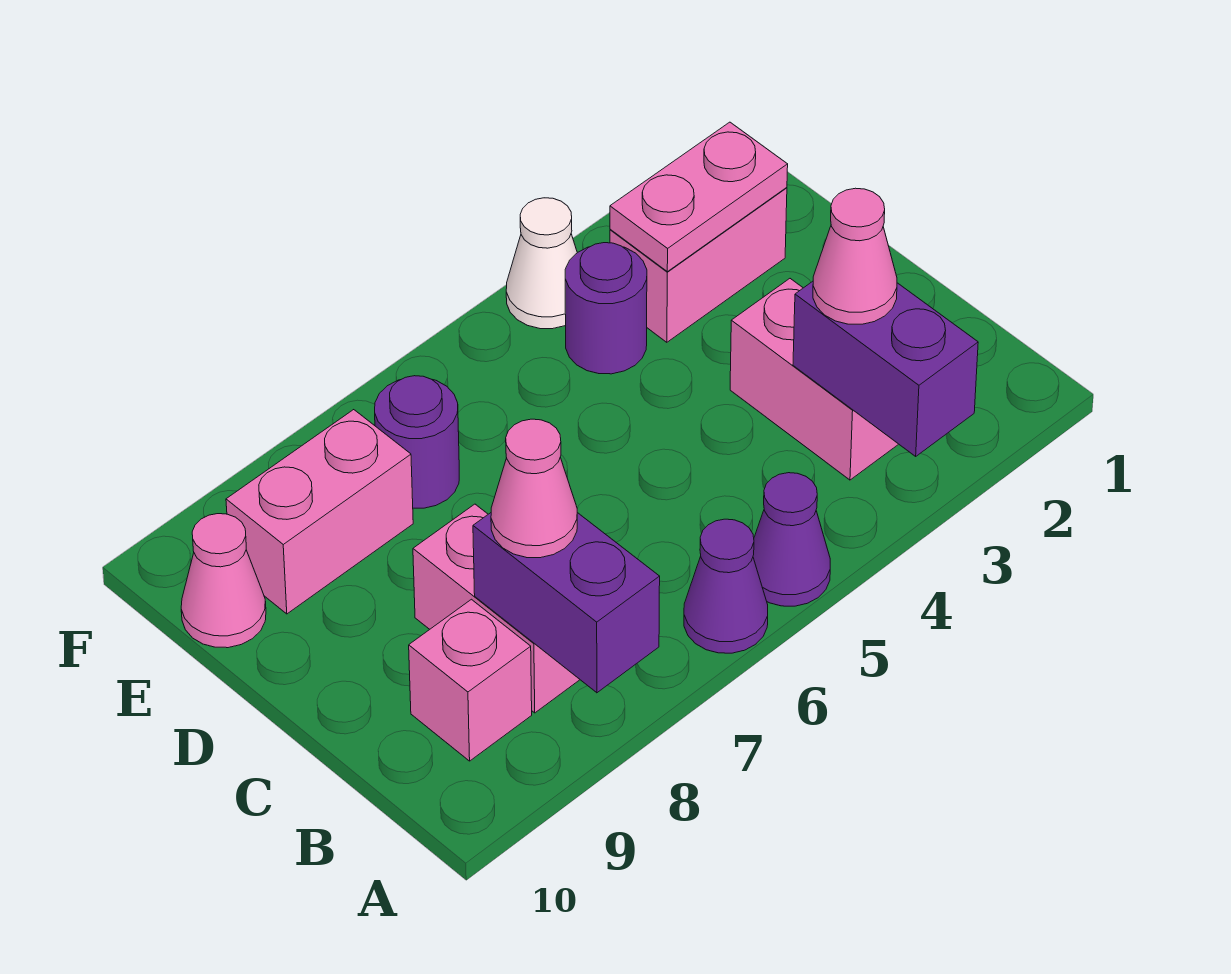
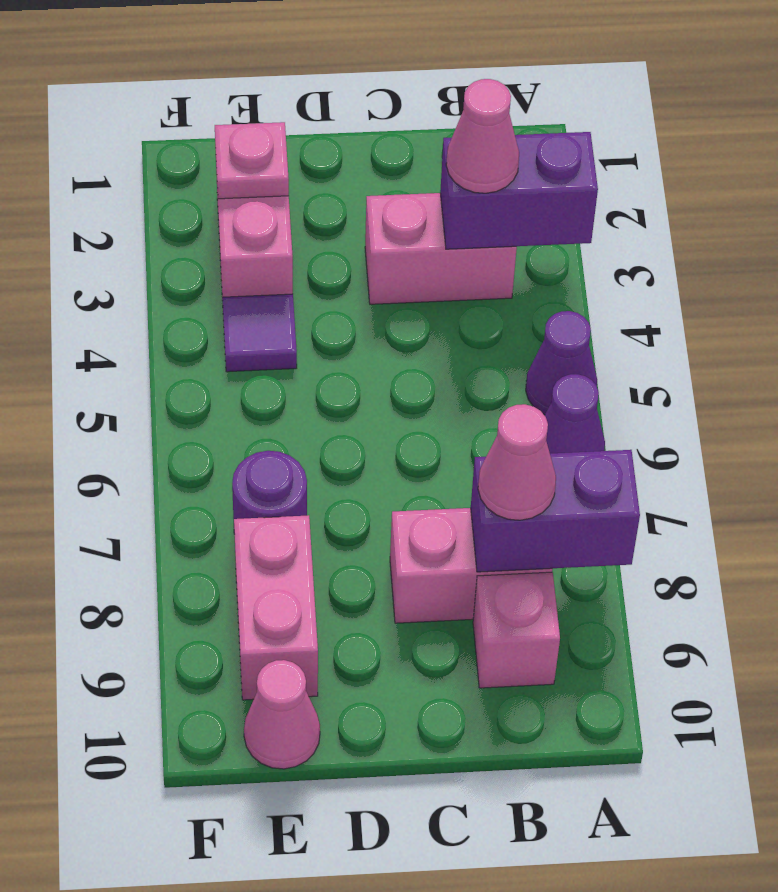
pink plate E2:E3 level 2 -> pink plate E2 level 2
purple round brick E4 level 1 -> purple tile E4 level 1
white cone F4 level 1 -> none

